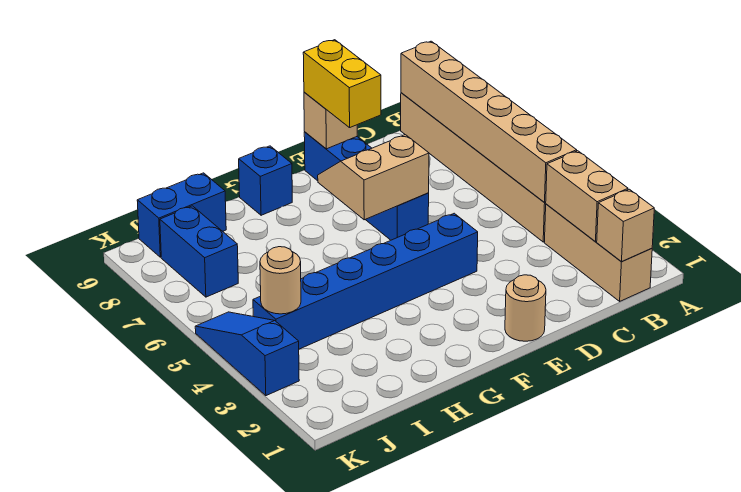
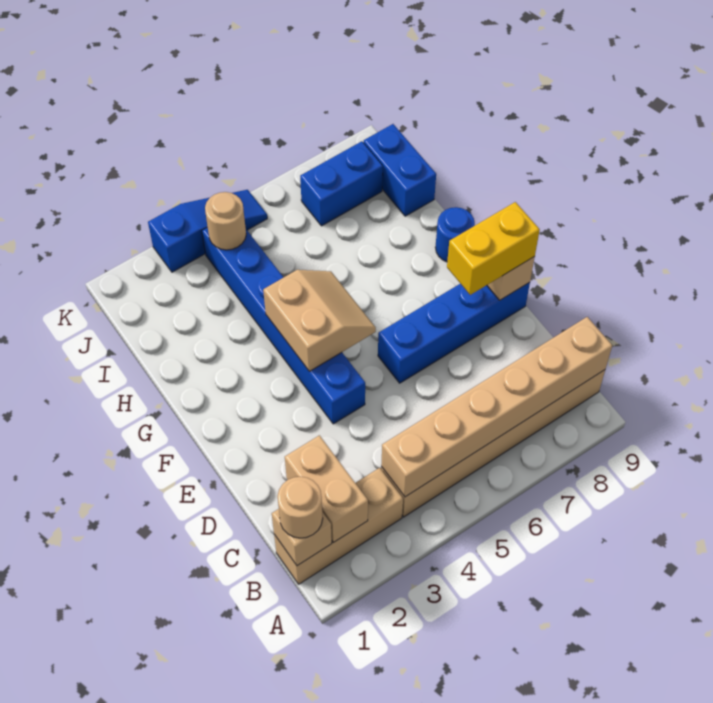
tan brick B2:B3 level 2 -> tan brick B2:C2 level 2
tan round brick E1 level 1 -> tan round brick B1 level 3
tan slope E6:F7 level 2 top 6 -> tan slope F4:G5 level 2 top 4
blue brick G9 level 1 -> blue round brick G9 level 1

